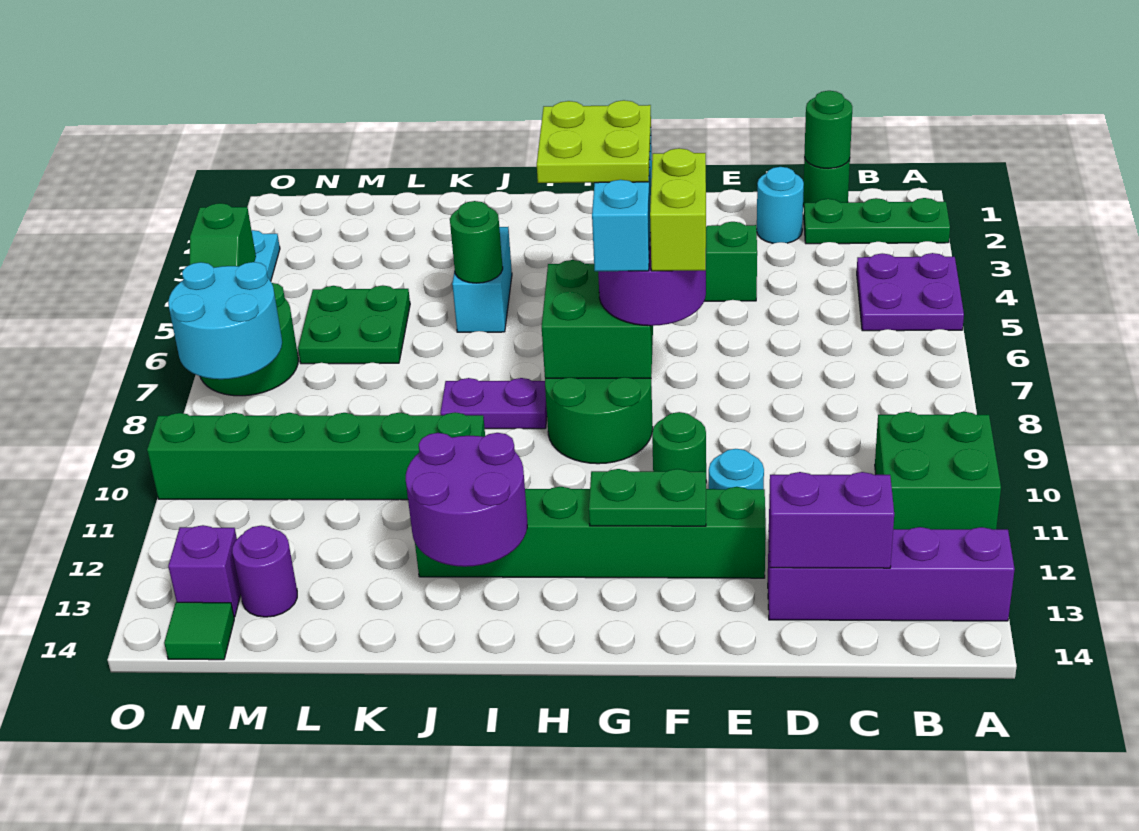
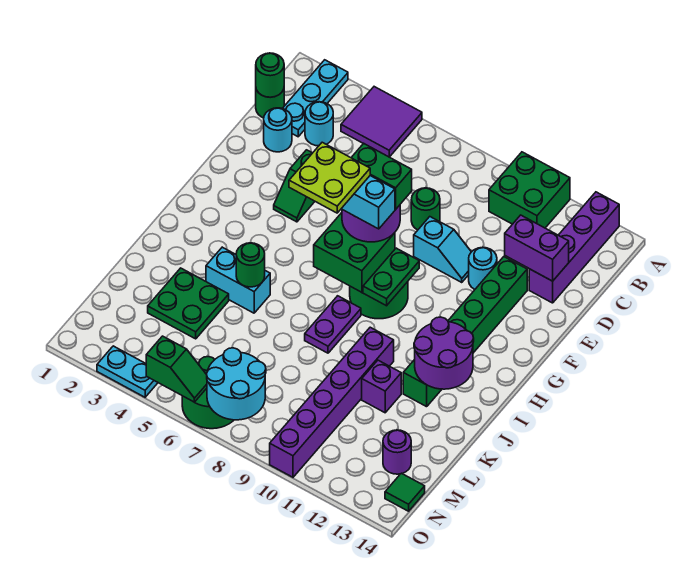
green plate A2:C2 level 1 -> cyan plate A2:C2 level 1
purple plate A4:B5 level 1 -> purple tile A4:B5 level 1
none -> cyan round brick C3 level 1
purple brick C13:D13 level 2 -> purple brick D12:D13 level 2
none -> cyan slope E9:E10 level 1 top 9
lime brick F7:F8 level 4 -> green brick F7:F8 level 4
green round brick F10 level 1 -> green round brick D8 level 1
green plate F12:G12 level 2 -> green plate G9:H9 level 2
green brick J10:O10 level 1 -> purple brick J10:O10 level 1
green plate L5:M6 level 1 -> green plate K3:L4 level 1
purple brick N13 level 1 -> purple brick K11 level 1

